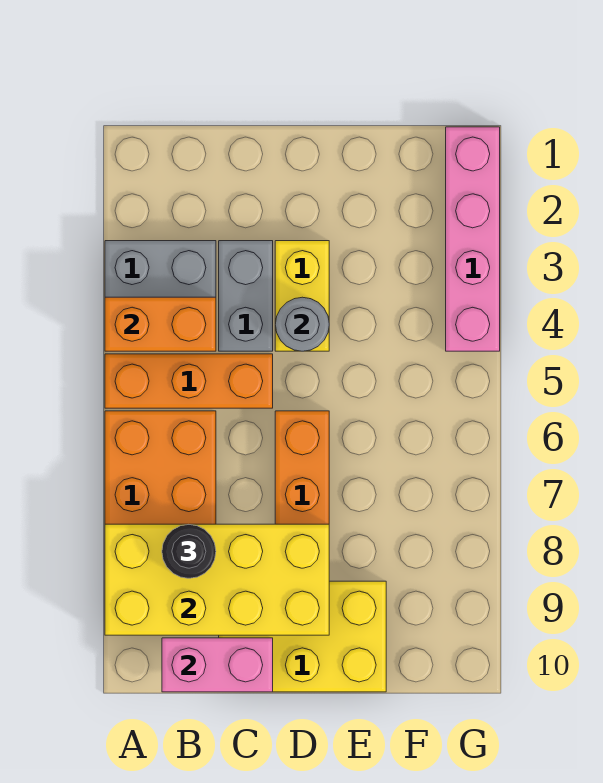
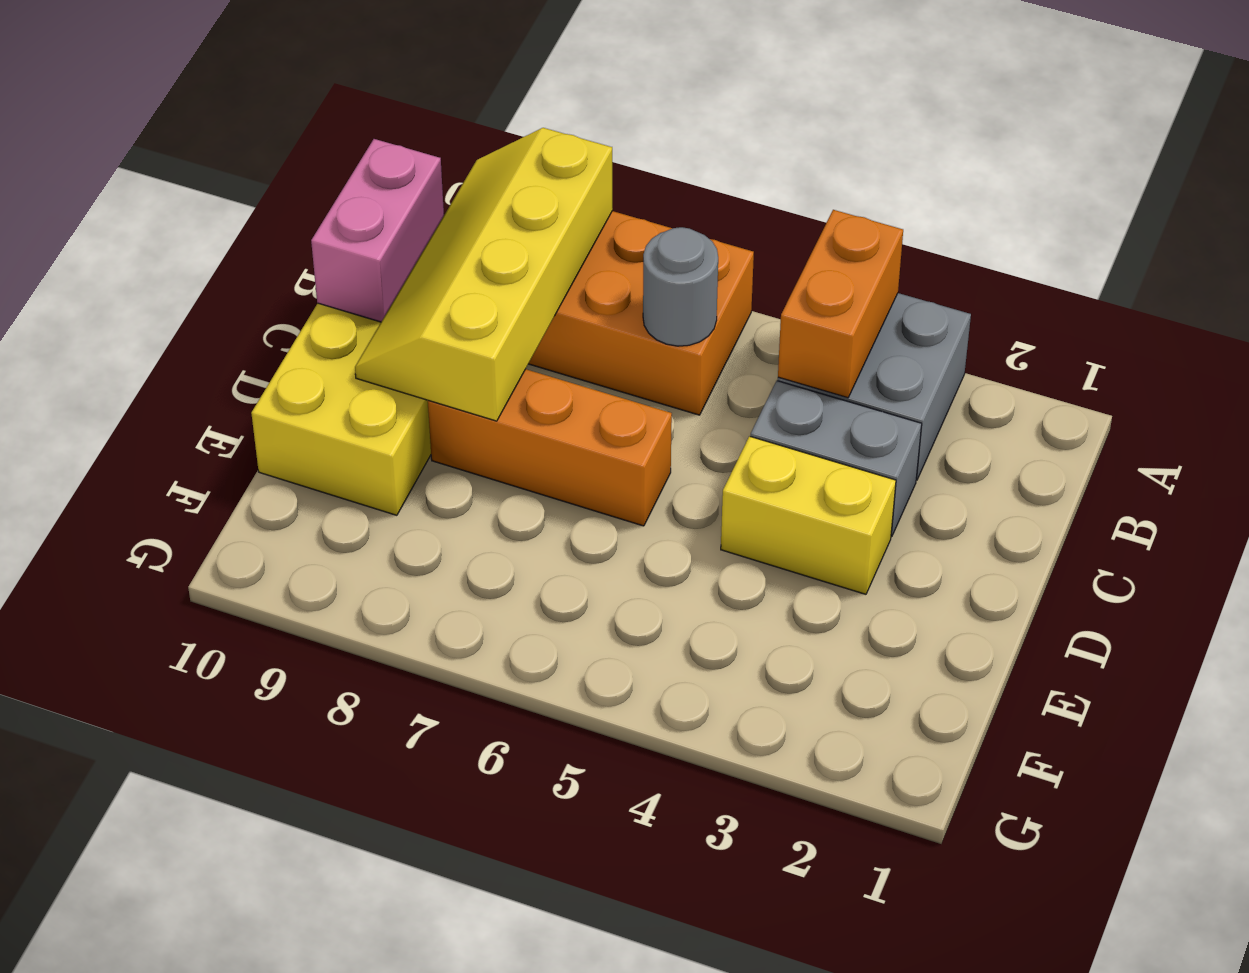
orange brick A5:C5 level 1 -> none
yellow brick A8:D9 level 2 -> yellow slope A8:D9 level 2 top 8
black round brick B8 level 3 -> none
grey round brick D4 level 2 -> grey round brick B6 level 2
pink brick G1:G4 level 1 -> none

